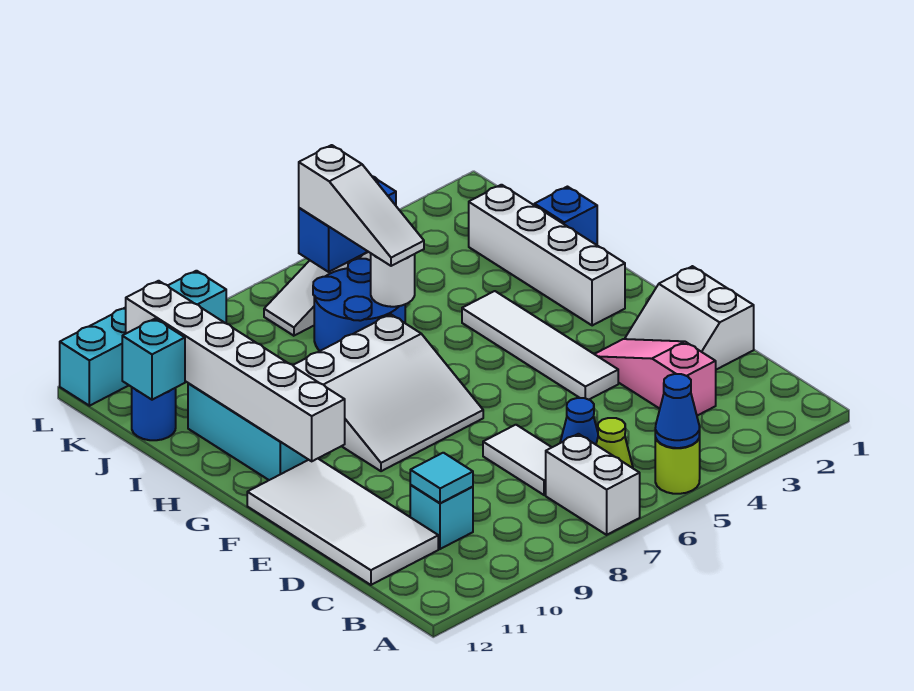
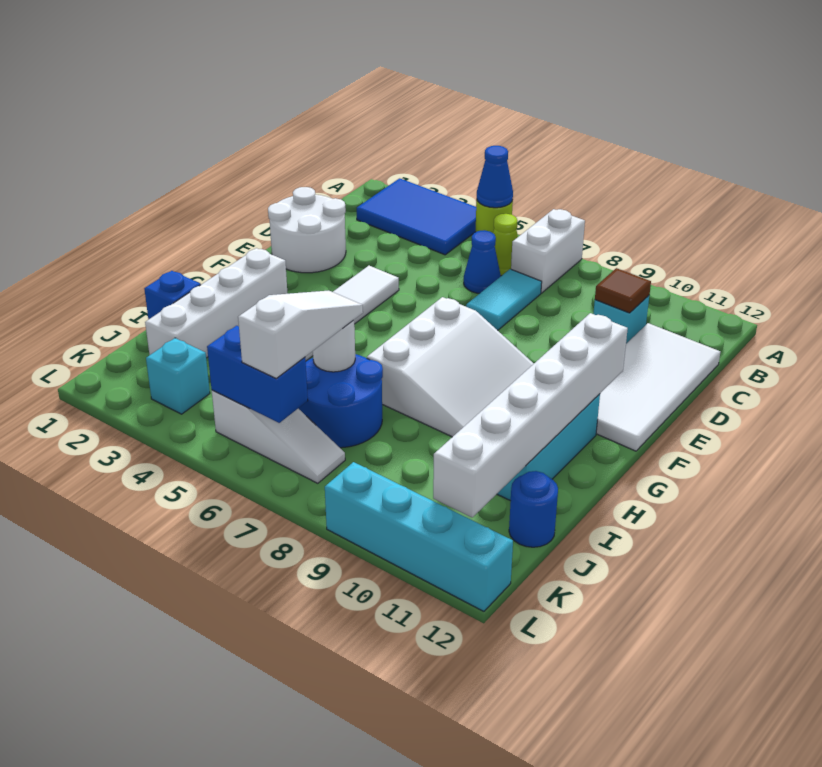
none -> blue tile A2:B4 level 1
pink slope C3:E3 level 1 top C -> none
white tile C7:D7 level 1 -> cyan tile C7:D7 level 1
cyan tile C10 level 2 -> brown tile C10 level 2
white slope D1:E2 level 1 top 1 -> white round brick D1:E2 level 1
white slope F7:H9 level 1 top H -> white slope F7:H9 level 1 top 7
cyan brick J12 level 2 -> cyan brick K3 level 1

